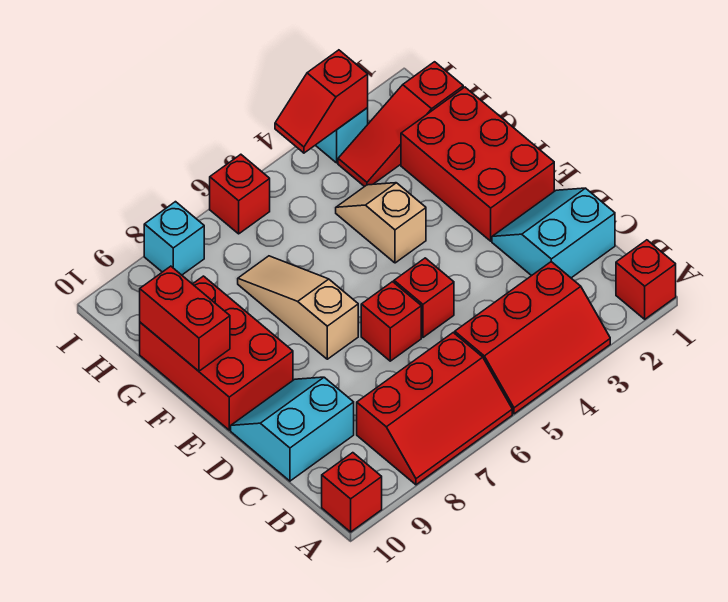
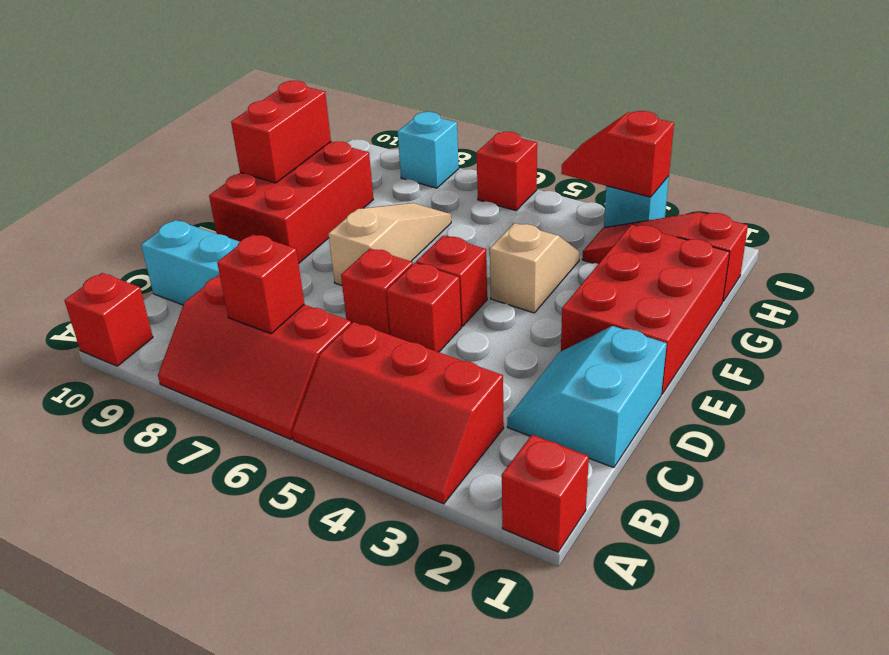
none -> red brick B7 level 2
cyan slope C1:D2 level 1 top C -> cyan slope C1:D2 level 1 top 1
none -> red brick E5 level 1

